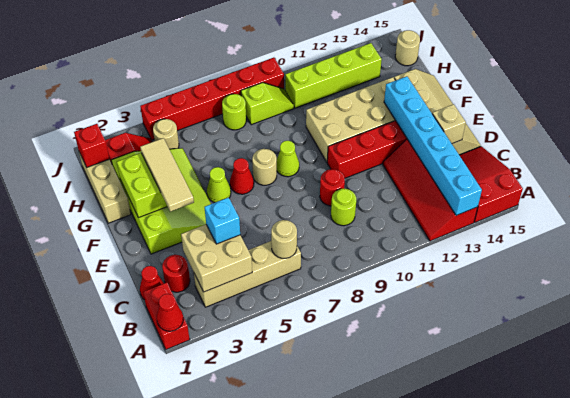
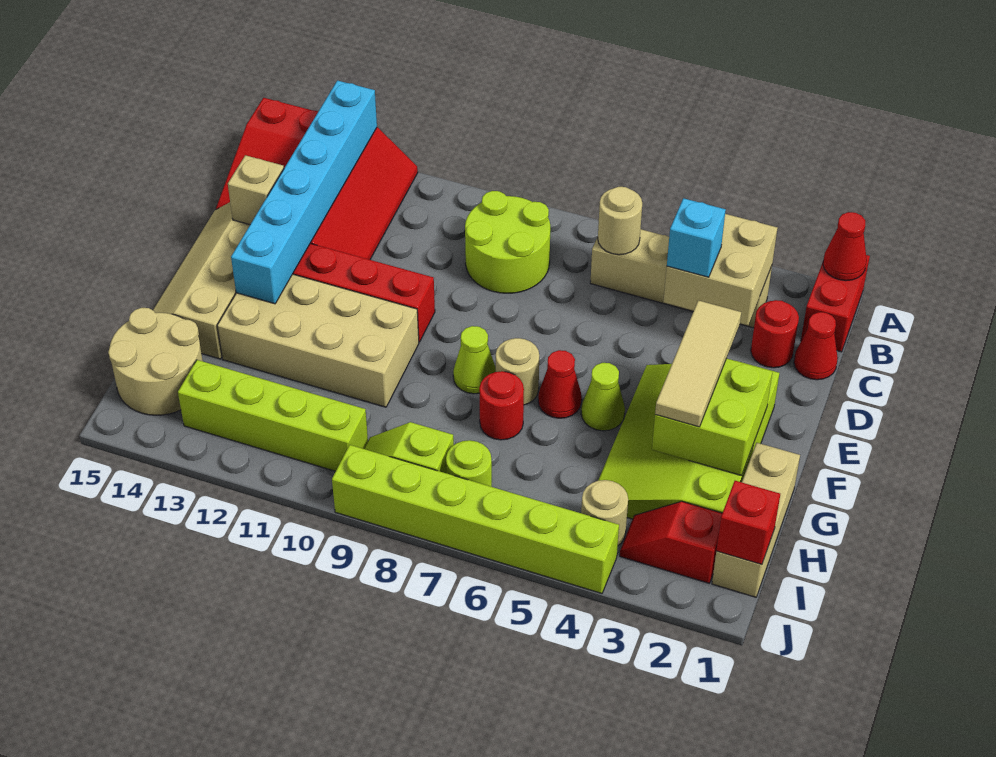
lime round brick C9 level 1 -> lime round brick B8:C9 level 1
red round brick D9 level 1 -> red round brick G7 level 1
tan round brick I15 level 1 -> tan round brick H14:I15 level 1
red brick J4:J9 level 1 -> lime brick J4:J9 level 1

